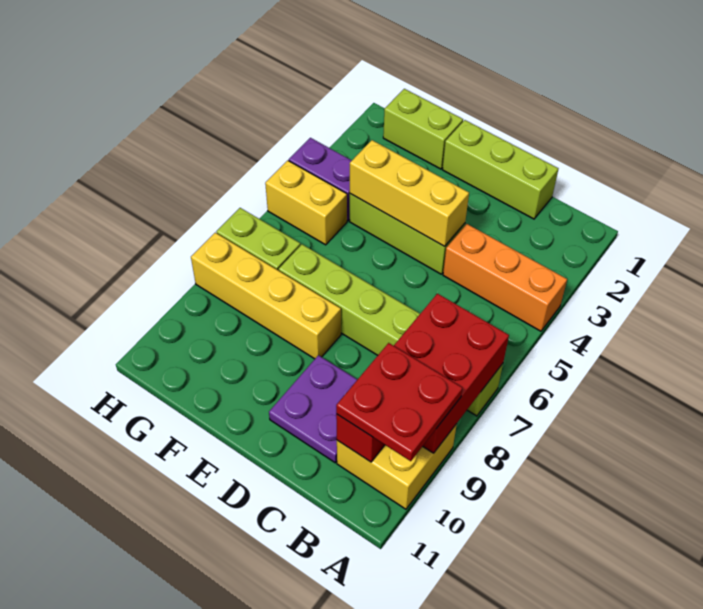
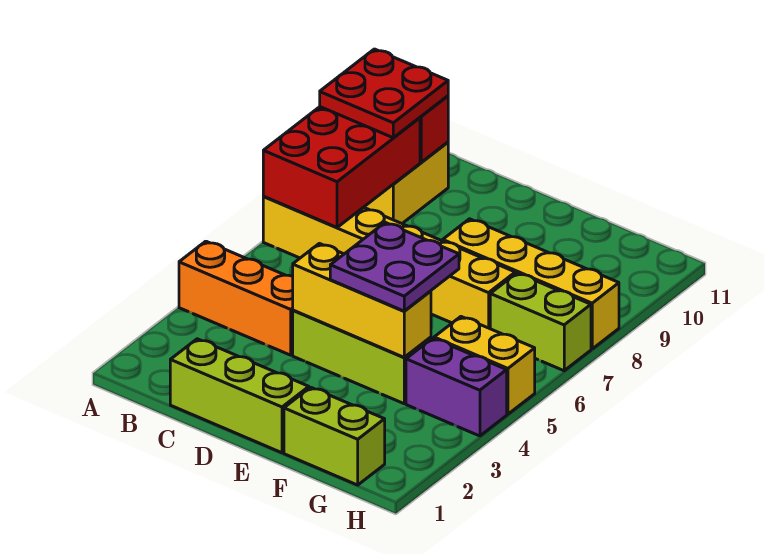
lime brick A7:F7 level 1 -> yellow brick A7:F7 level 1
purple plate C9:D10 level 1 -> purple plate E4:F5 level 3

